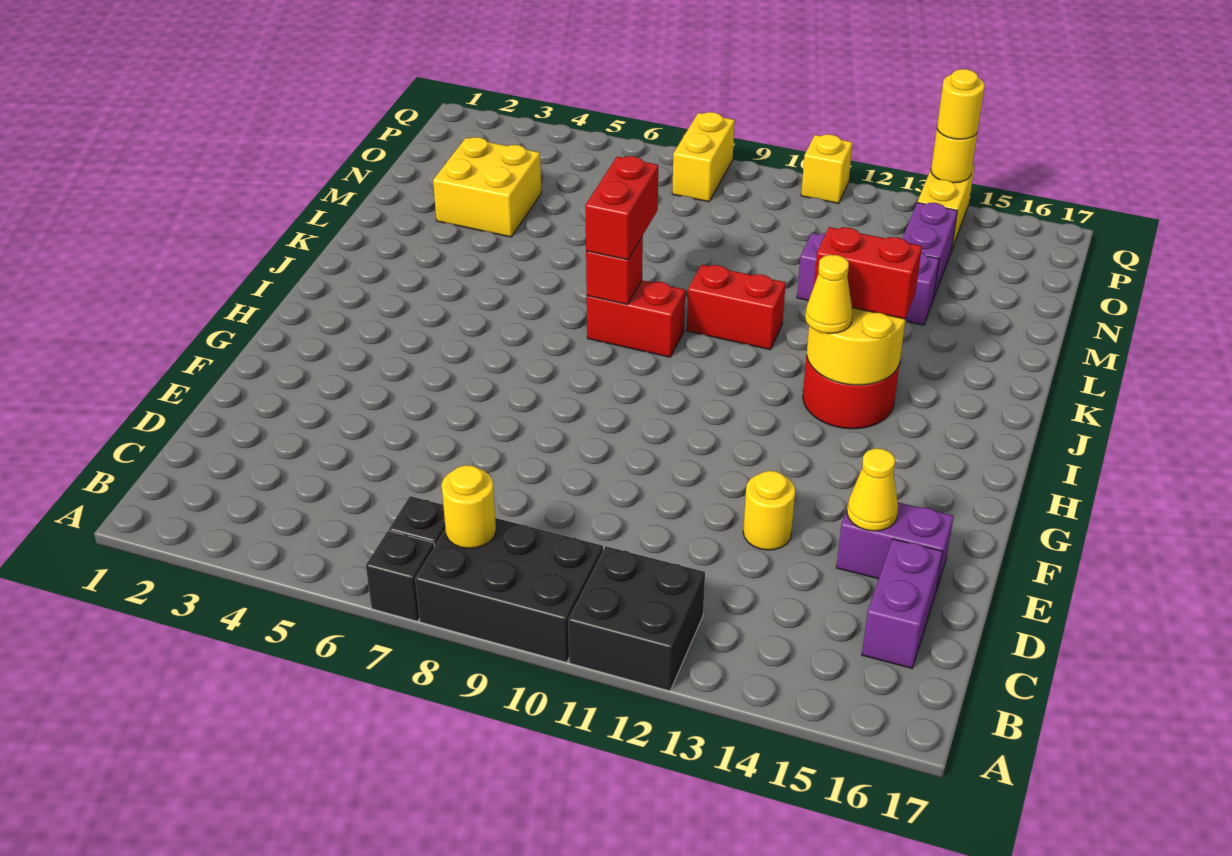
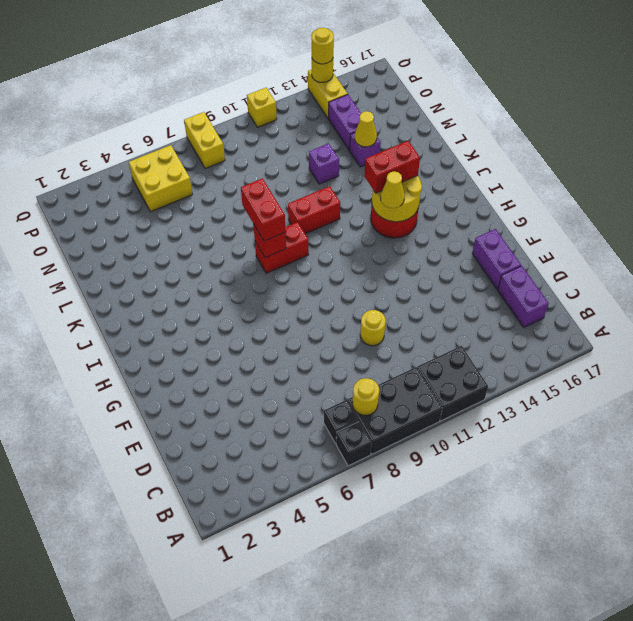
yellow round brick E13 level 1 -> yellow round brick E10 level 1
purple brick E15:E16 level 1 -> purple brick E16:F16 level 1
yellow cone E15 level 2 -> yellow cone M14 level 2
yellow brick M3:N4 level 1 -> yellow brick O5:P6 level 1

